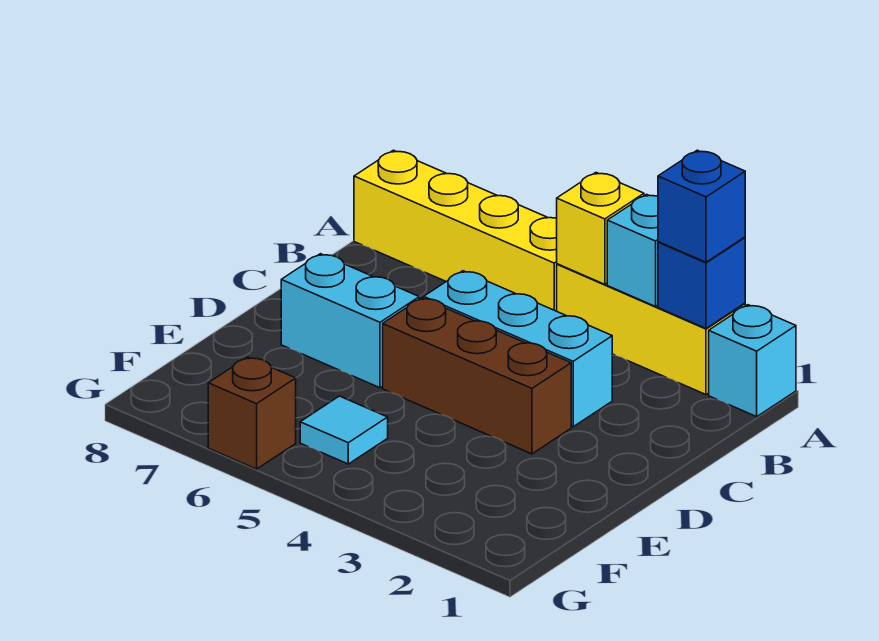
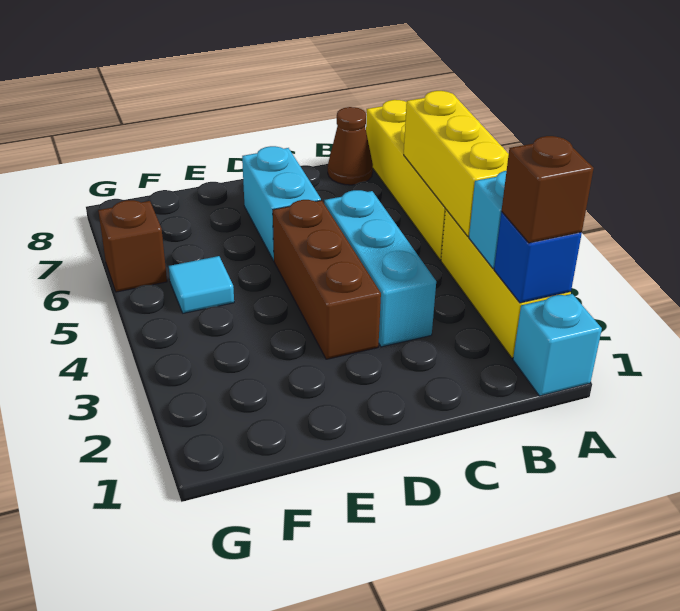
blue brick A2 level 3 -> brown brick A2 level 3
yellow brick A4 level 2 -> yellow brick A4:A6 level 2
none -> brown cone B8 level 1

